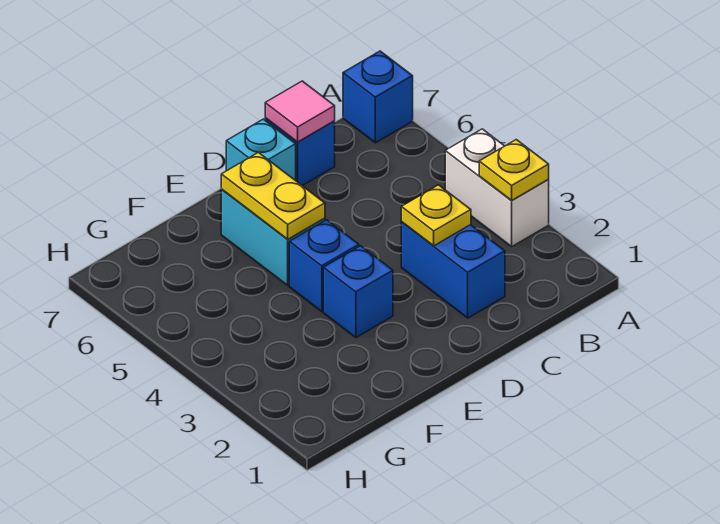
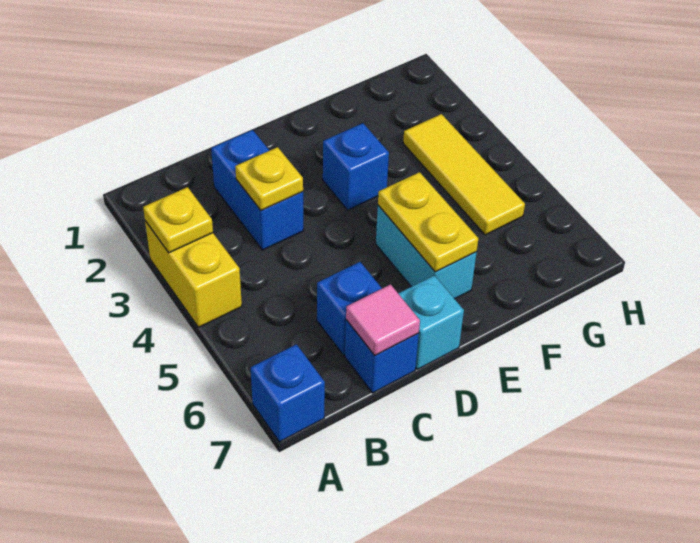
white brick A3:A4 level 1 -> yellow brick A3:A4 level 1
blue brick E4 level 1 -> blue brick C6 level 1
none -> yellow tile G3:G5 level 1

